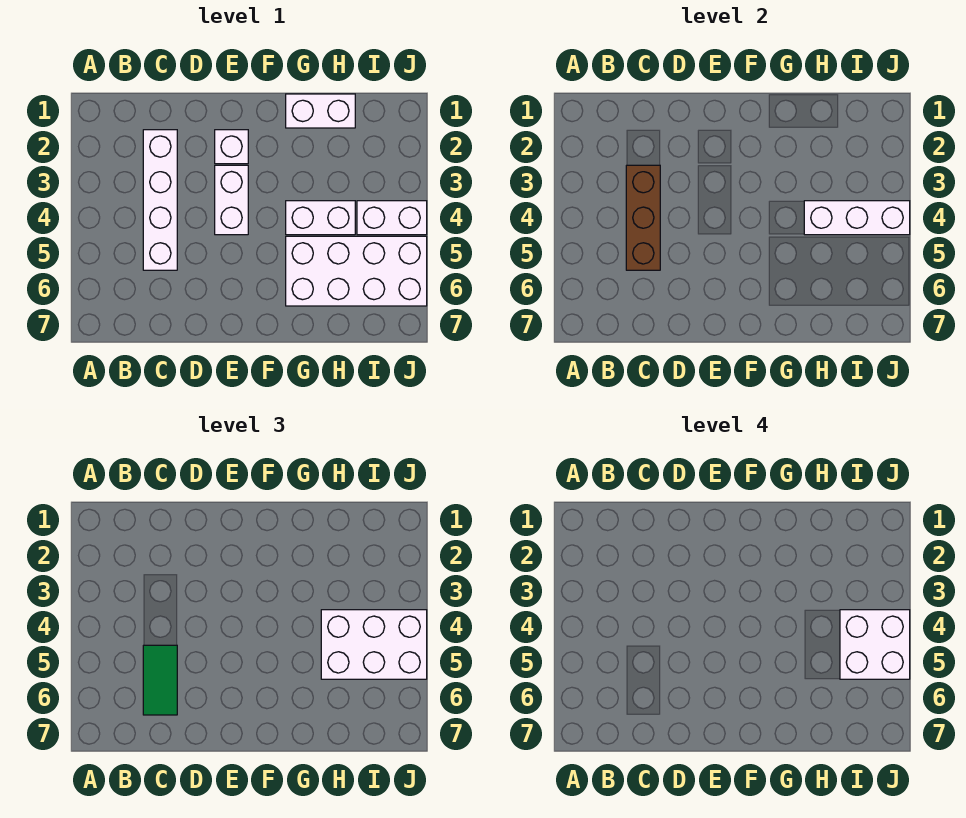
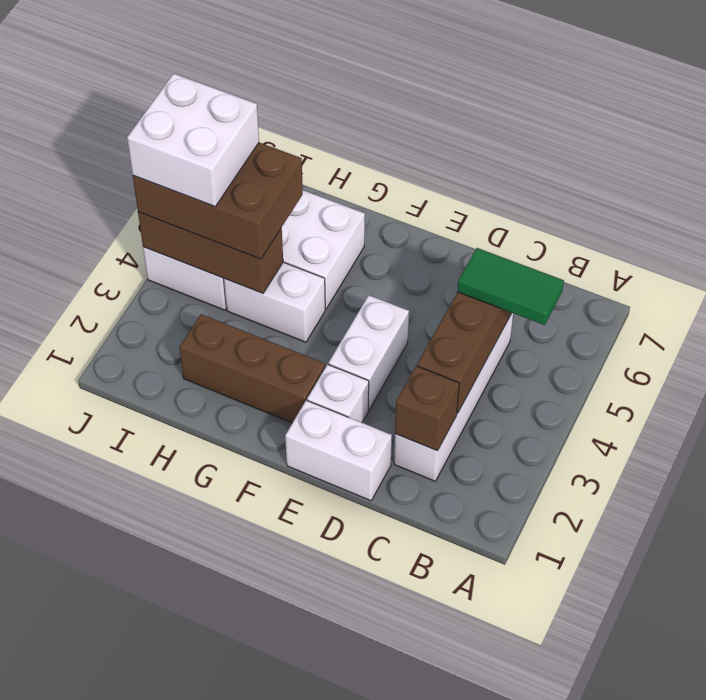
none -> brown brick C2 level 2
green tile C5:C6 level 3 -> green tile B5:C5 level 3
none -> brown brick F2:H2 level 1
white brick G1:H1 level 1 -> white brick D1:E1 level 1
white brick H4:J4 level 2 -> brown brick H4:J4 level 2
white brick H4:J5 level 3 -> brown brick H4:J5 level 3

